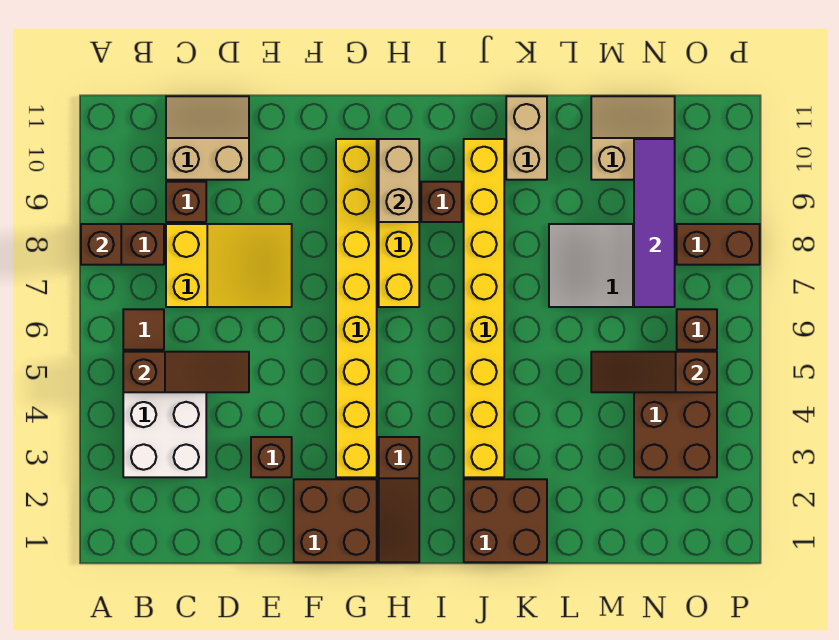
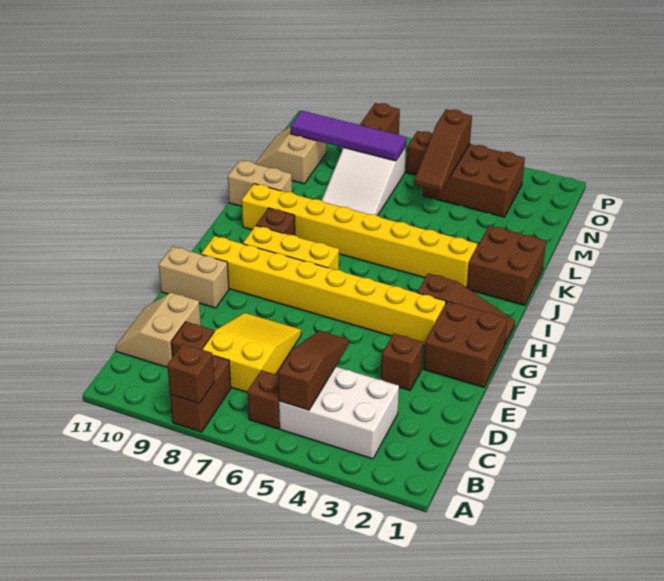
brown tile B6 level 1 -> brown brick B6 level 1
tan brick H9:H10 level 2 -> tan brick F10:F11 level 1

